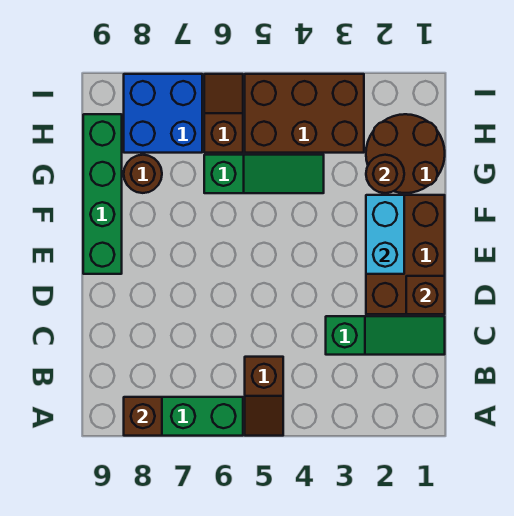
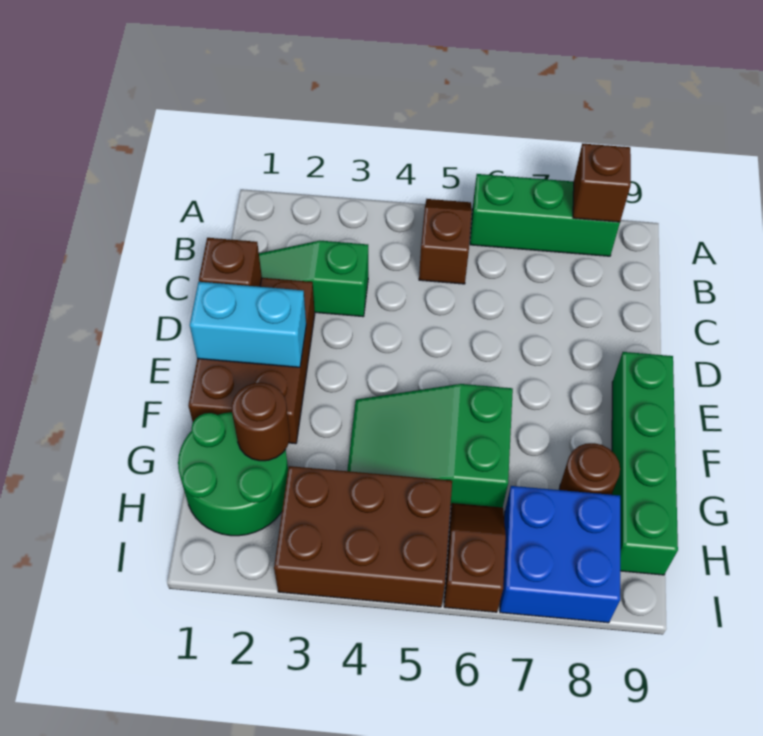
cyan brick E2:F2 level 2 -> cyan brick E1:E2 level 2
brown round brick G1:H2 level 1 -> green round brick G1:H2 level 1
green slope G4:G6 level 1 top 6 -> green slope F4:G6 level 1 top 6
brown slope H6:I6 level 1 top H -> brown slope H6:I6 level 1 top I

